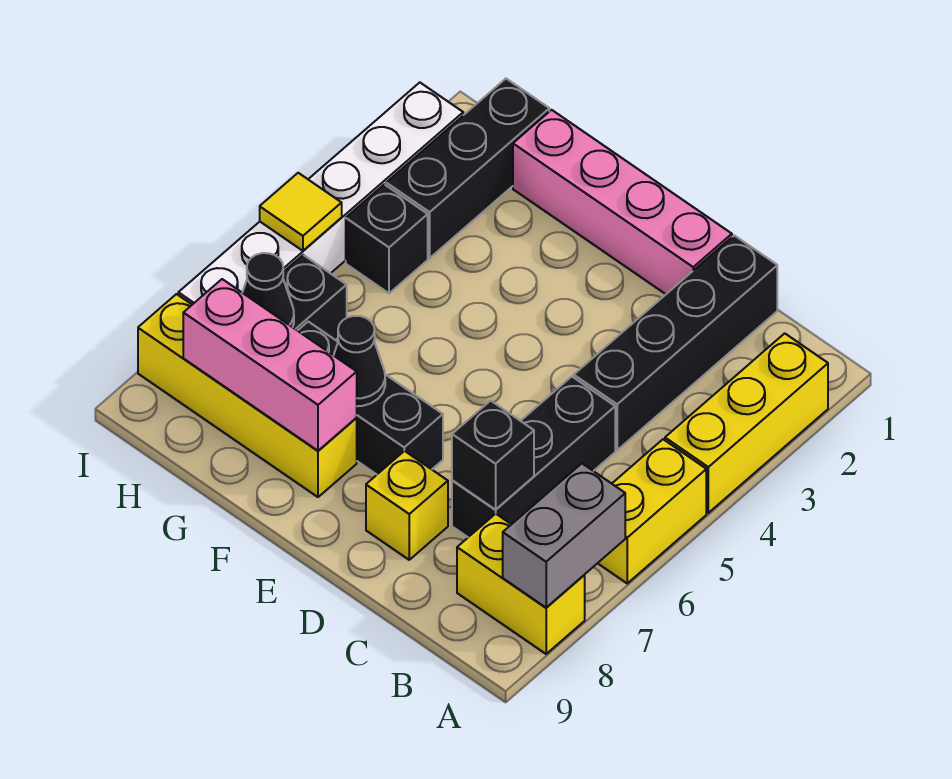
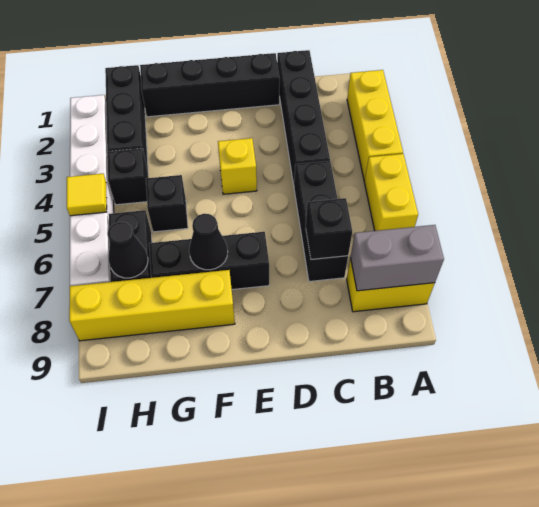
grey brick A7:A8 level 2 -> grey brick A8:B8 level 2
pink brick D1:G1 level 1 -> black brick D1:G1 level 1
yellow brick D8 level 1 -> yellow brick E4 level 1
pink brick F8:H8 level 2 -> none
none -> black brick G5 level 1

